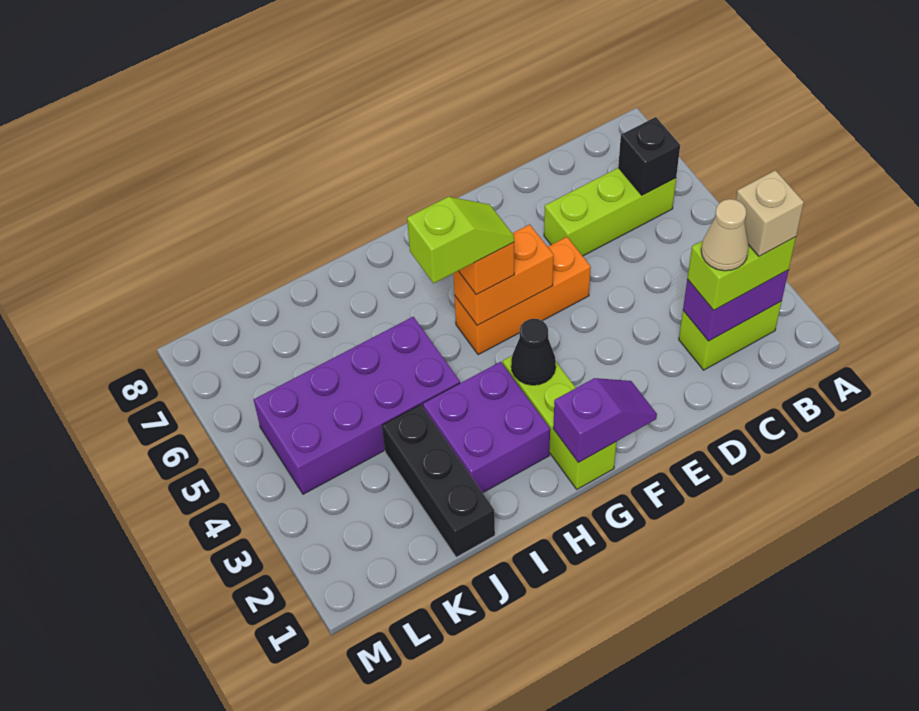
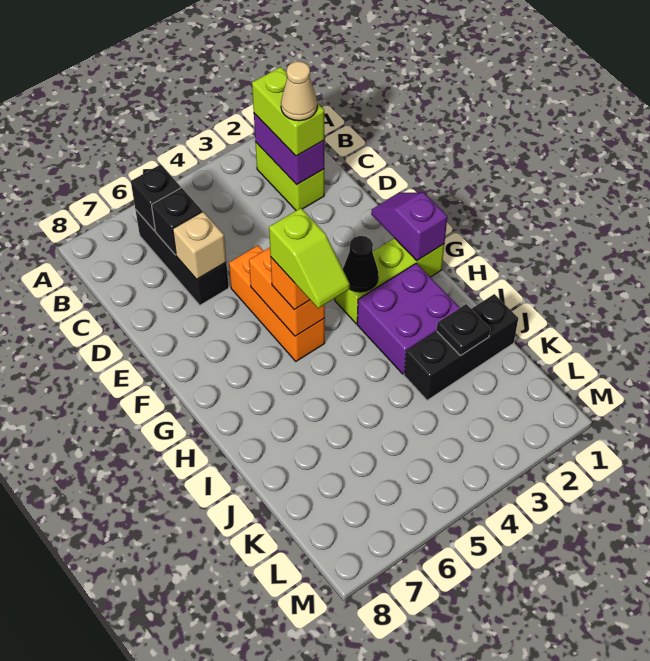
tan brick B2 level 4 -> tan brick D6 level 2
lime brick B6:D6 level 1 -> black brick B6:D6 level 1
none -> black brick C6 level 2
lime slope G5:H5 level 4 top H -> lime slope G5:H5 level 4 top G
purple brick I4:L5 level 1 -> none
none -> black plate J2 level 2

